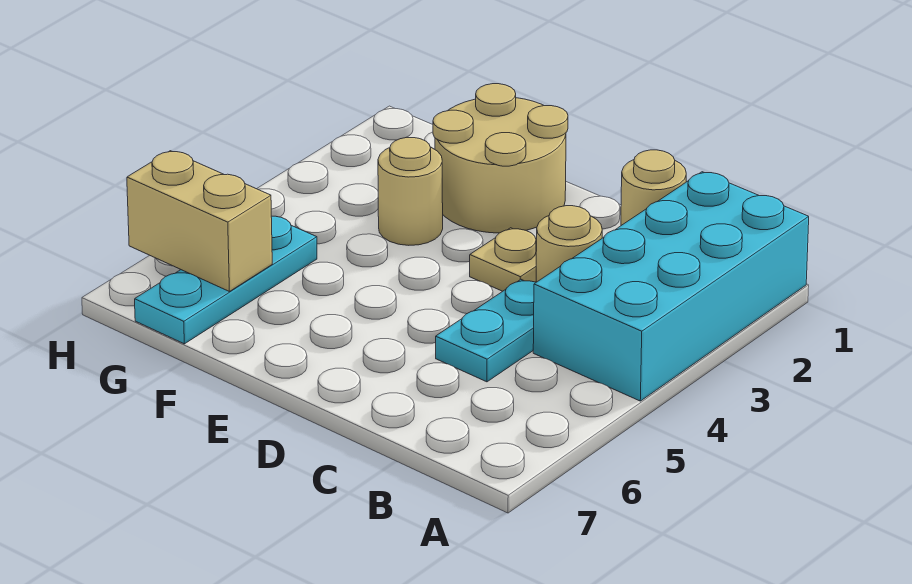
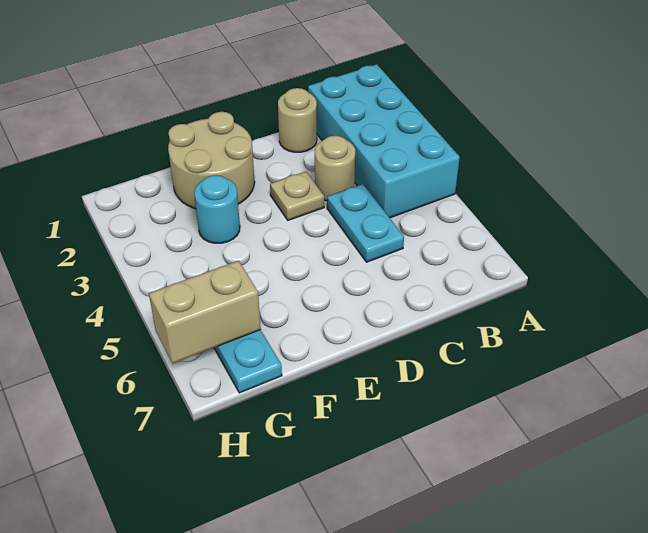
tan round brick F3 level 1 -> cyan round brick F3 level 1

